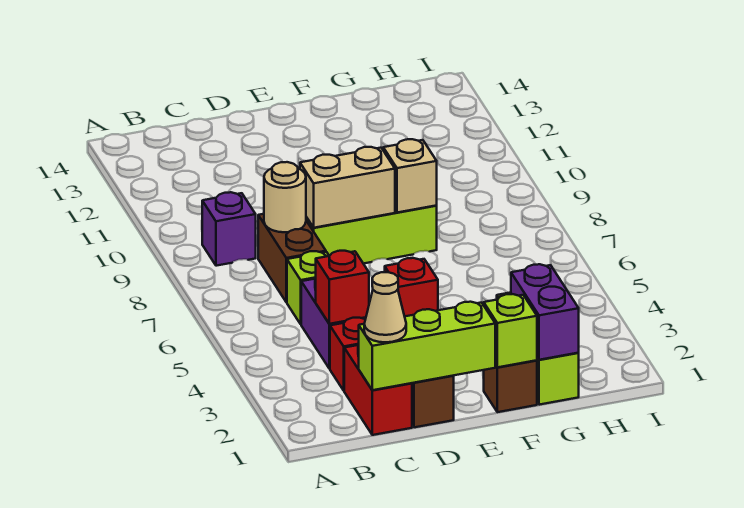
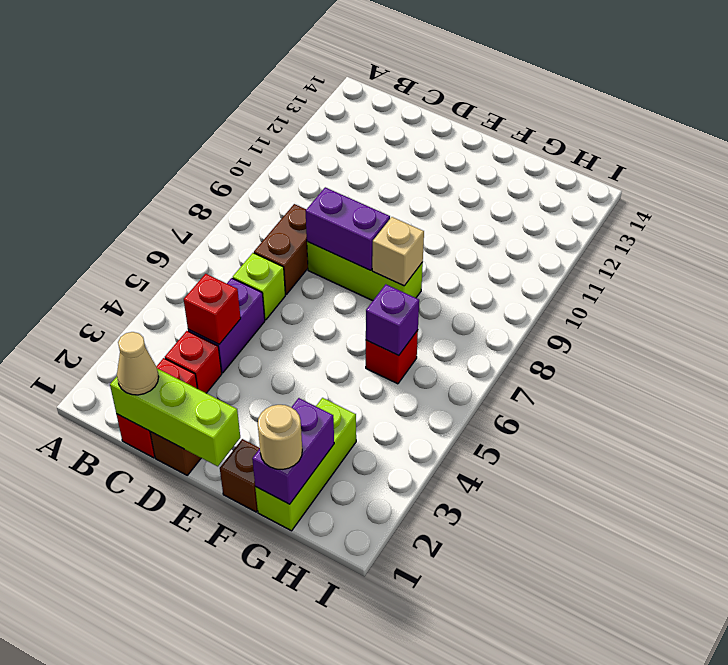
purple brick B9 level 1 -> purple brick G6 level 2
tan round brick C8 level 2 -> tan round brick G1 level 3
tan brick D8:E8 level 2 -> purple brick D8:E8 level 2
red brick E5 level 1 -> red brick G6 level 1
lime brick F1 level 2 -> none

